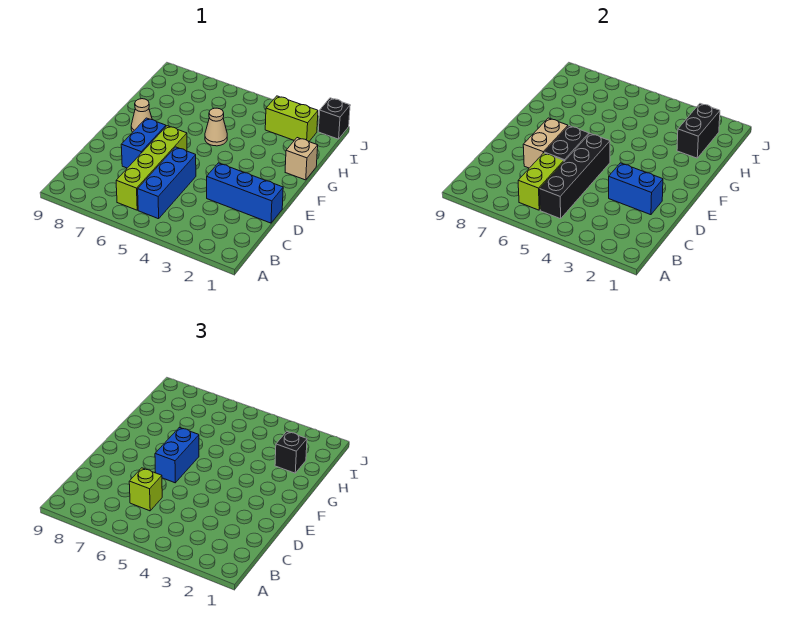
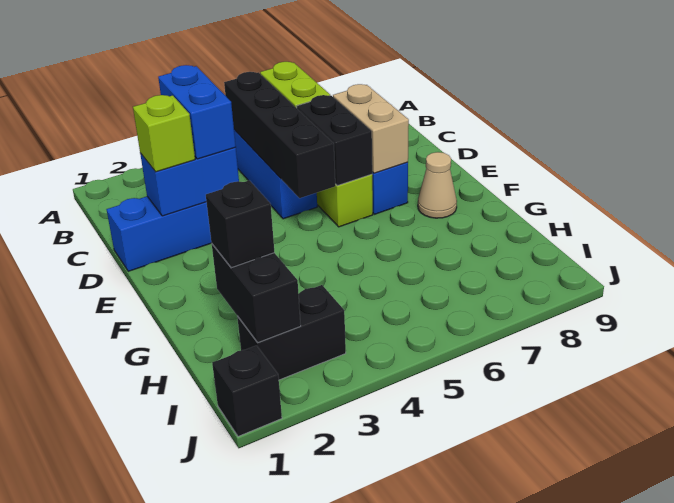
lime brick C6 level 3 -> lime brick D2 level 3
blue brick E6:F6 level 3 -> blue brick C3:D3 level 3
tan brick G1 level 1 -> none
tan cone G5 level 1 -> none
lime brick I2:I3 level 1 -> black brick I2:I3 level 1

